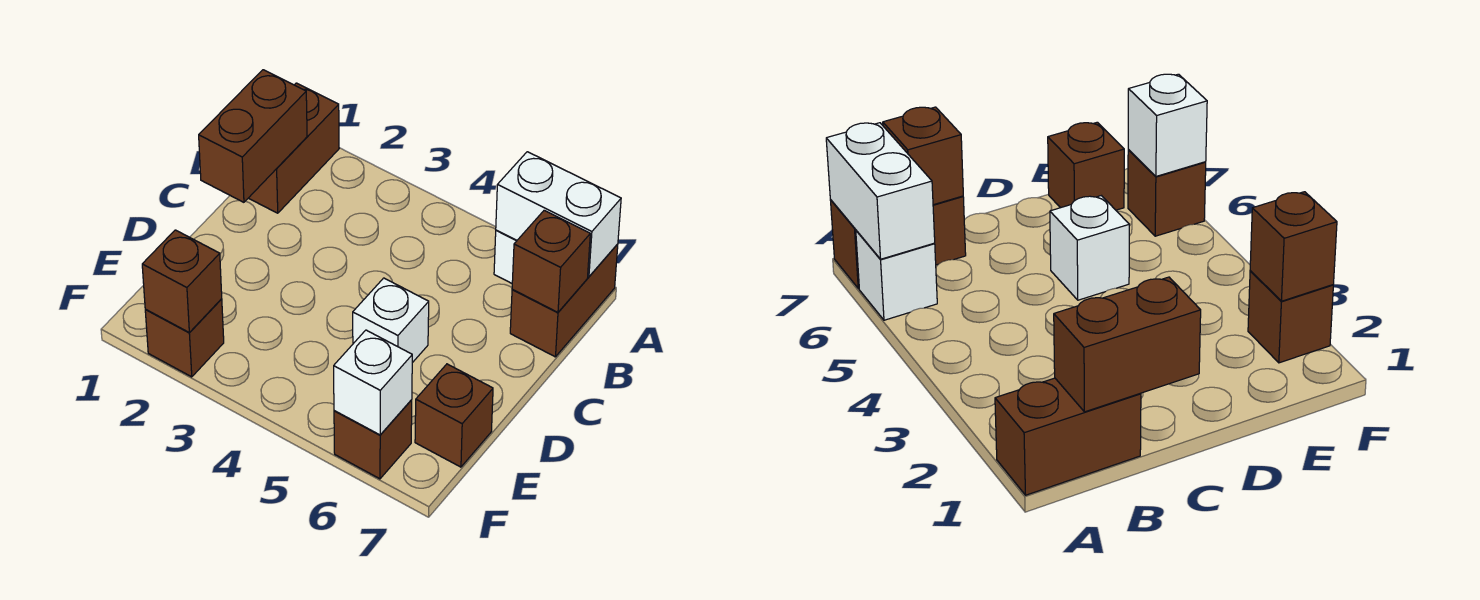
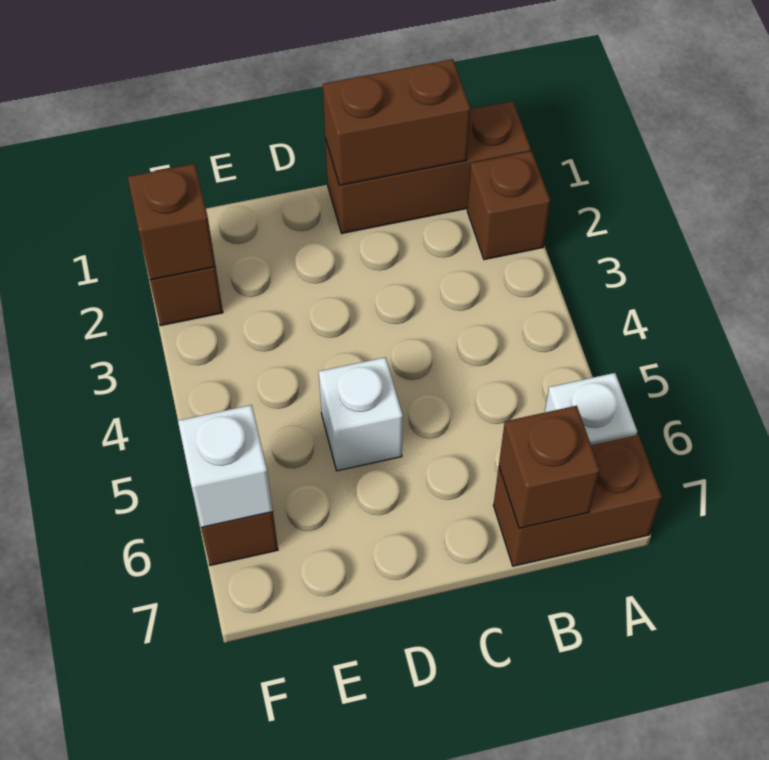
brown brick A1:B1 level 1 -> brown brick A1:C1 level 1
white brick A6:A7 level 2 -> none
brown brick E7 level 1 -> brown brick A2 level 1

